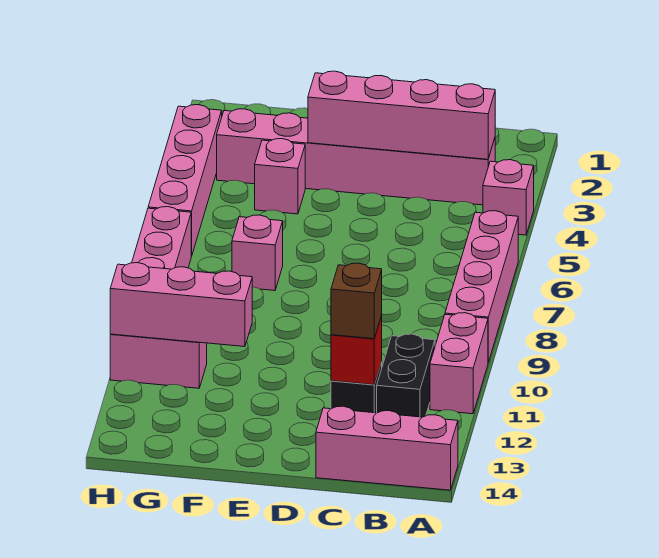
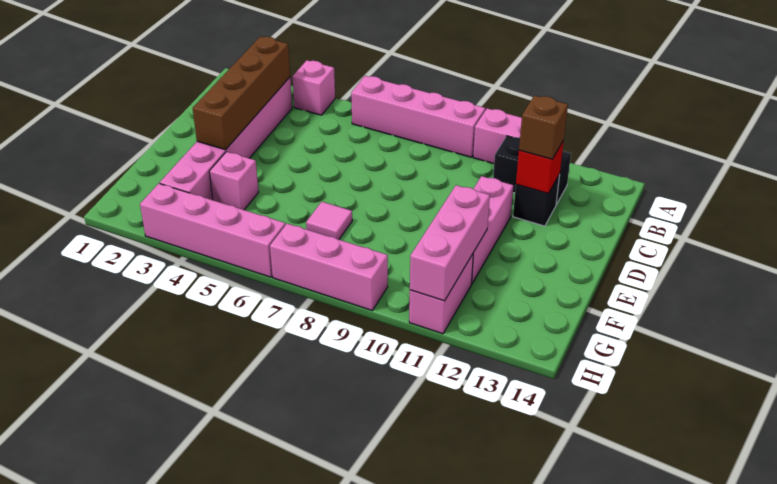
pink brick A14:C14 level 1 -> pink brick D11:F11 level 1
pink brick B3:E3 level 2 -> brown brick B3:E3 level 2
pink brick F7 level 1 -> pink tile F7 level 1

